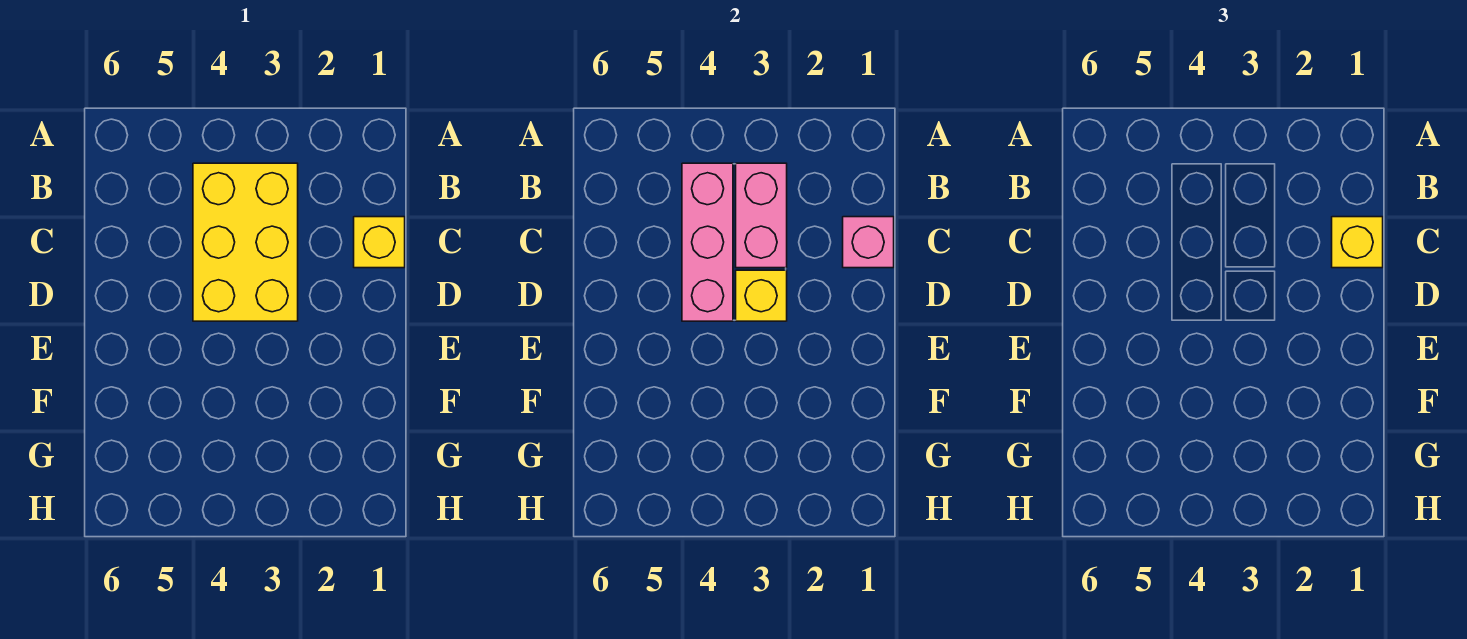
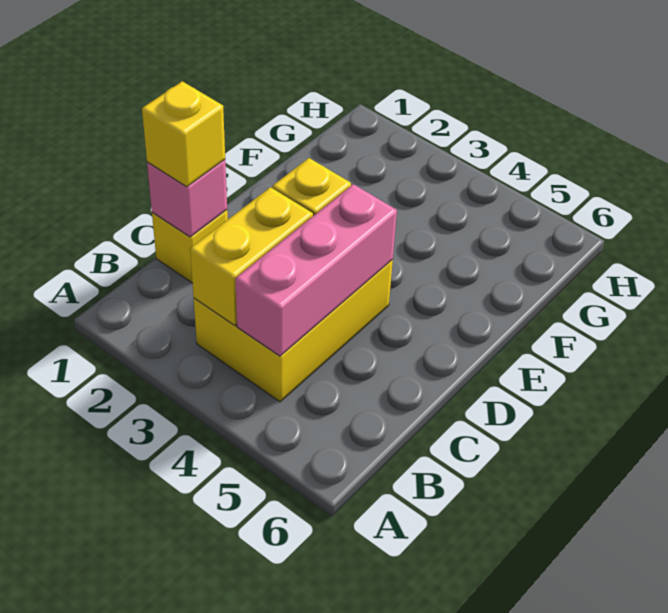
pink brick B3:C3 level 2 -> yellow brick B3:C3 level 2

